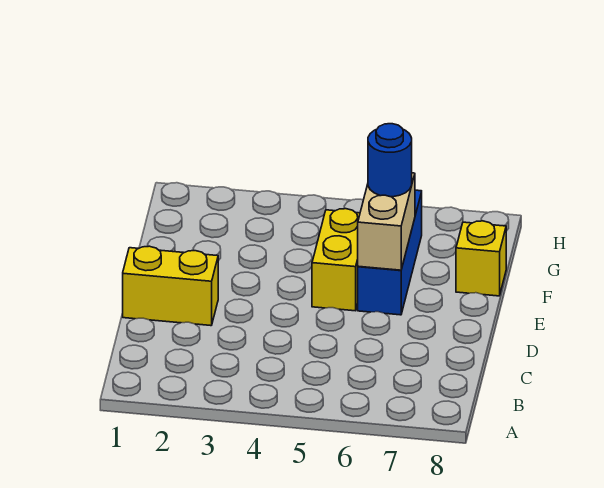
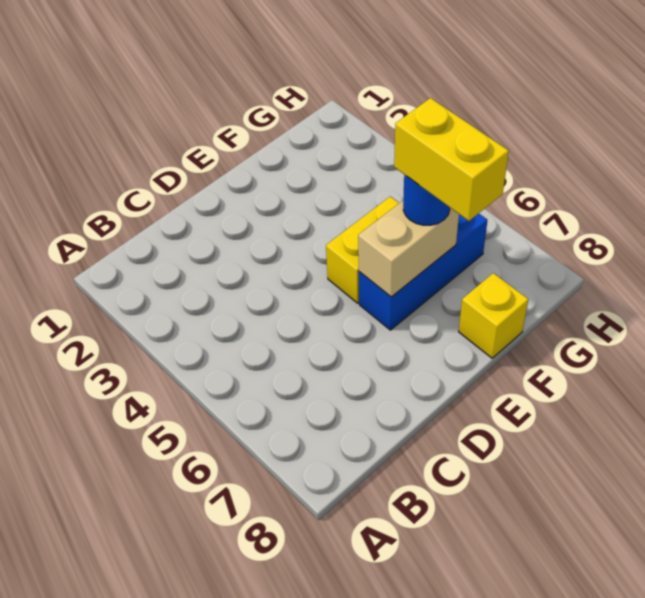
yellow brick D1:D2 level 1 -> yellow brick F6:F7 level 4

